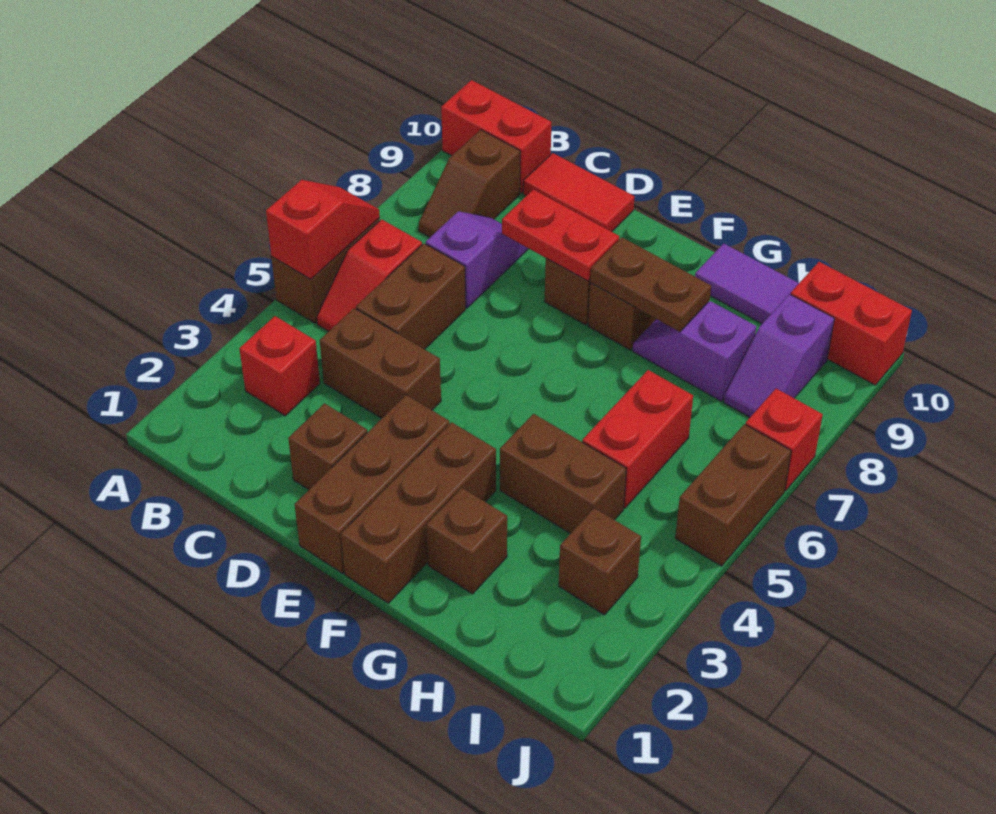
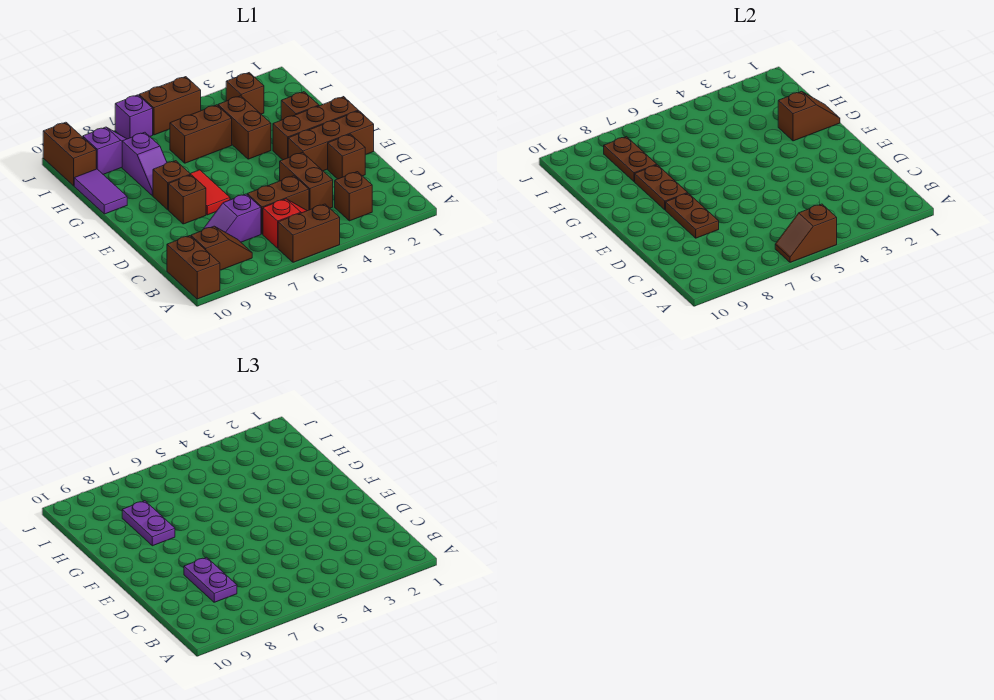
red slope A5:A6 level 2 top 5 -> brown slope A5:A6 level 2 top 5
red brick A10:B10 level 1 -> brown brick A10:B10 level 1
red brick B3 level 1 -> brown brick B3 level 1
none -> purple plate C8:D8 level 3
red tile C10:D10 level 1 -> red tile E7:F7 level 1
red plate D8:E8 level 2 -> brown plate D8:E8 level 2
none -> brown slope G1:G2 level 2 top 2
none -> purple plate G8:H8 level 3
red brick H5:H6 level 1 -> brown brick H5:H6 level 1
none -> brown plate H8:I8 level 2
red brick I10:J10 level 1 -> brown brick I10:J10 level 1
red brick J7 level 1 -> purple brick J7 level 1

